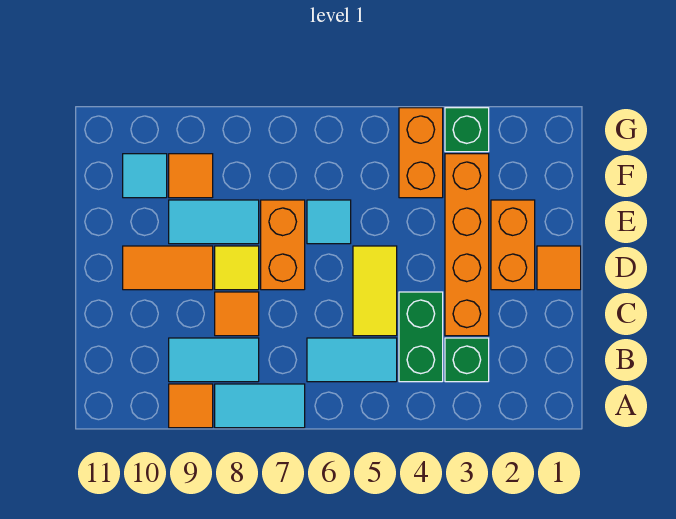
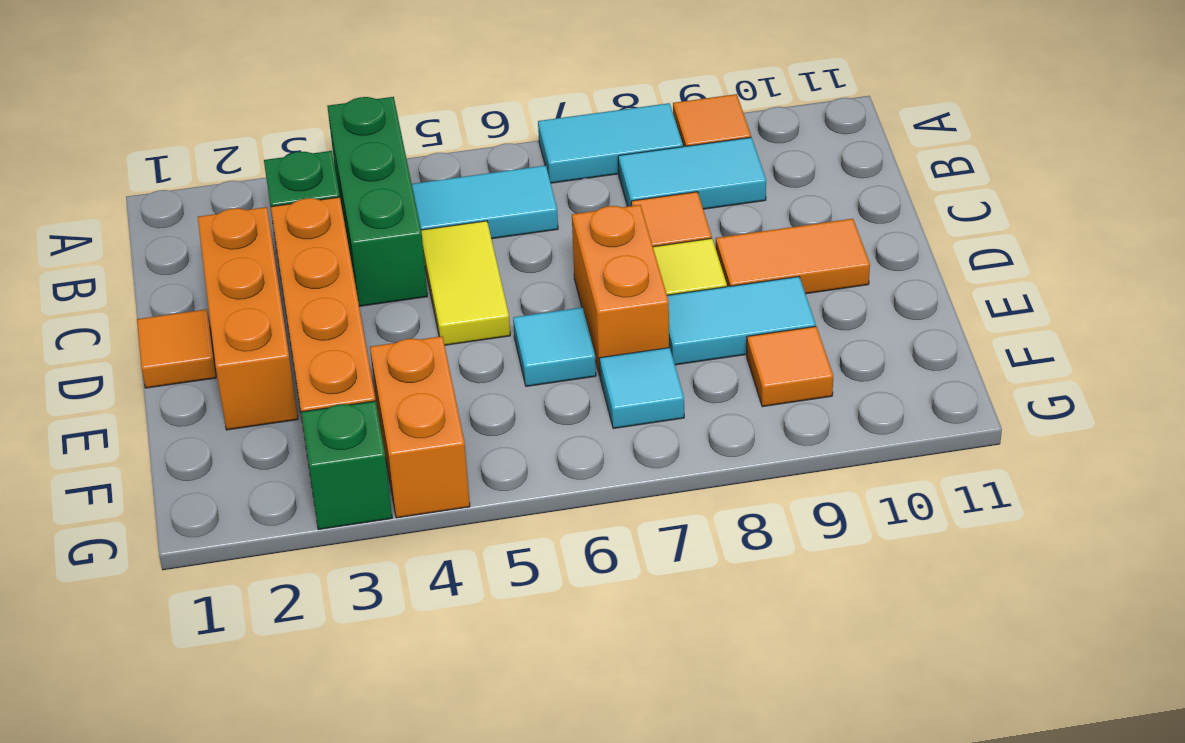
green brick B4:C4 level 1 -> green brick A4:C4 level 1
orange brick D2:E2 level 1 -> orange brick C2:E2 level 1
cyan tile F10 level 1 -> cyan tile F7 level 1

